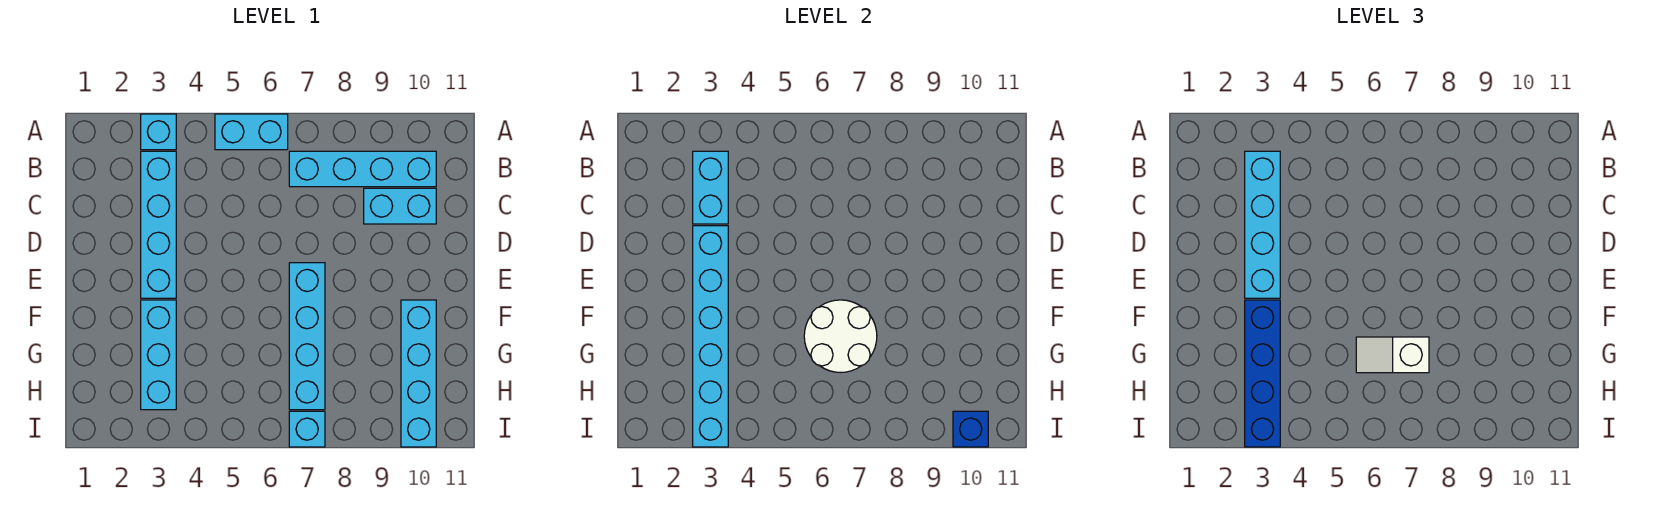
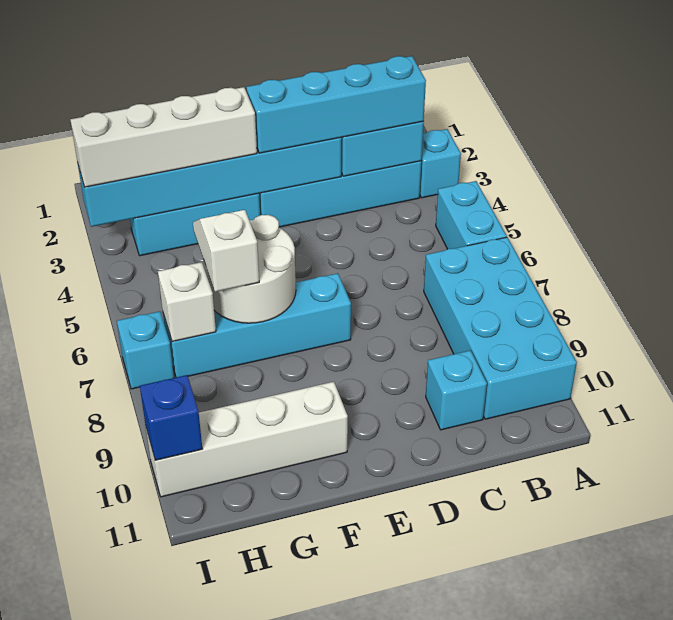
cyan brick B7:B10 level 1 -> cyan brick A7:B10 level 1
cyan brick C9:C10 level 1 -> cyan brick C10 level 1
blue brick F3:I3 level 3 -> white brick F3:I3 level 3
cyan brick F10:I10 level 1 -> white brick F10:I10 level 1
none -> white brick H7 level 2

